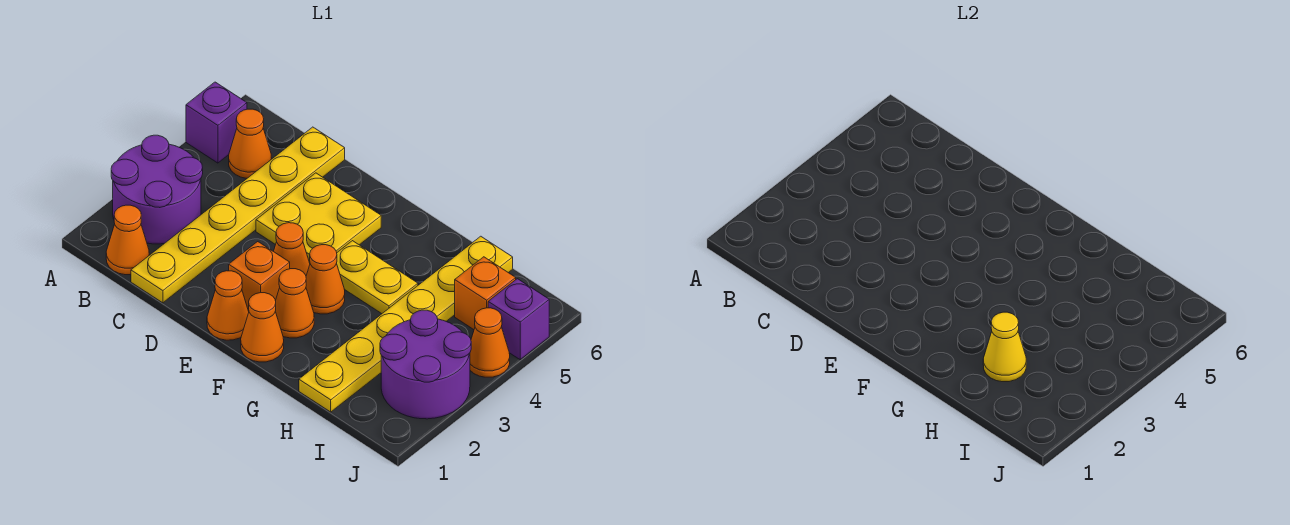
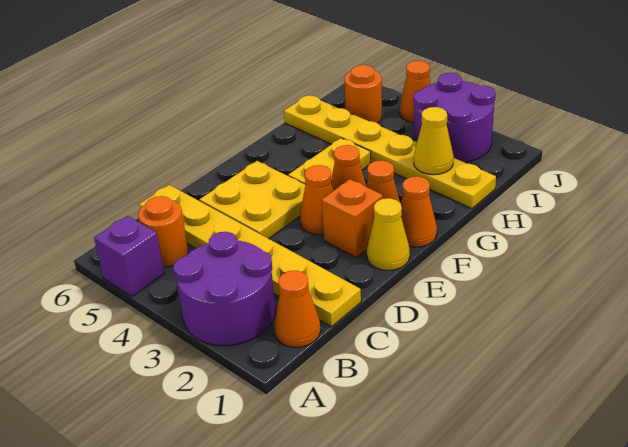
orange cone B5 level 1 -> orange round brick B5 level 1
orange cone E1 level 1 -> yellow cone E1 level 1
orange brick I5 level 1 -> orange round brick I5 level 1
purple brick J5 level 1 -> none

